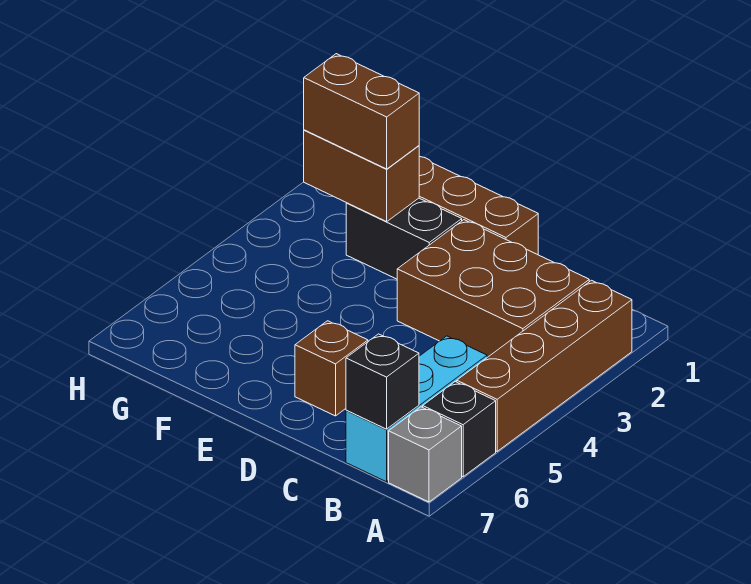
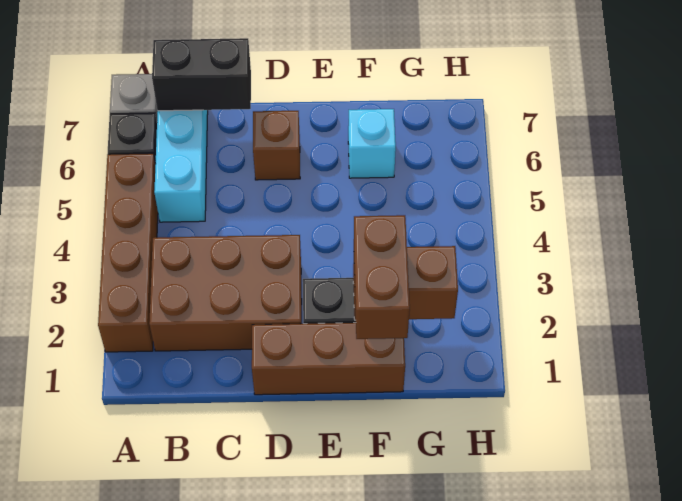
black brick B7 level 2 -> black brick B7:C7 level 2
brown brick F2:G2 level 3 -> brown brick F1:F2 level 3
none -> cyan brick F6 level 1

